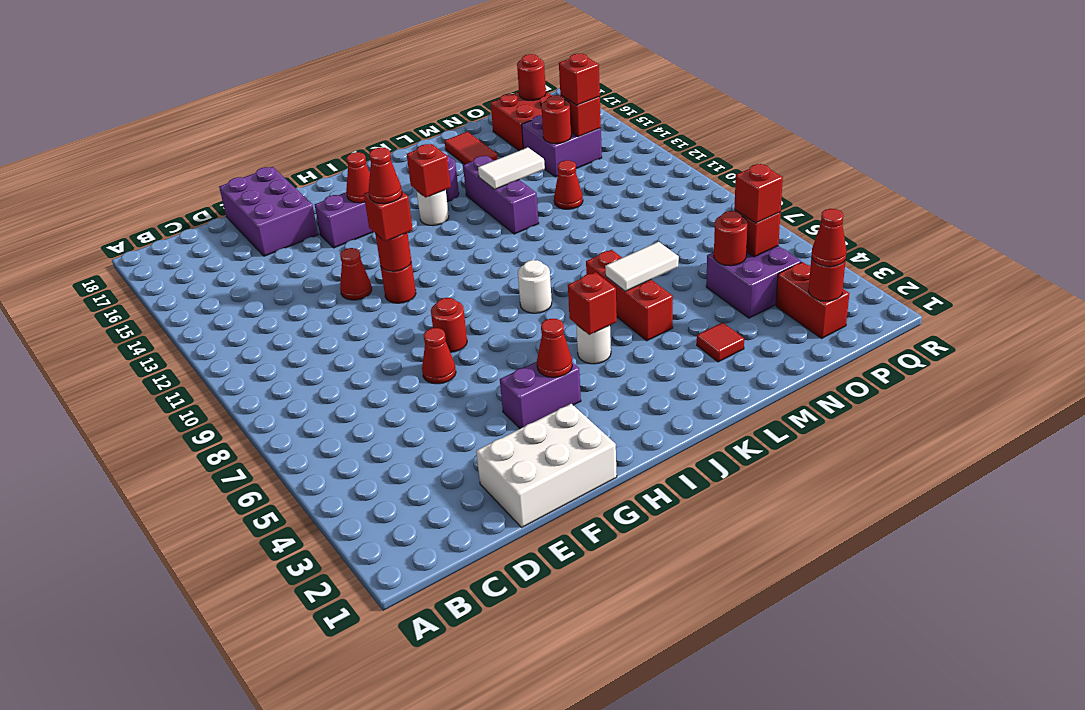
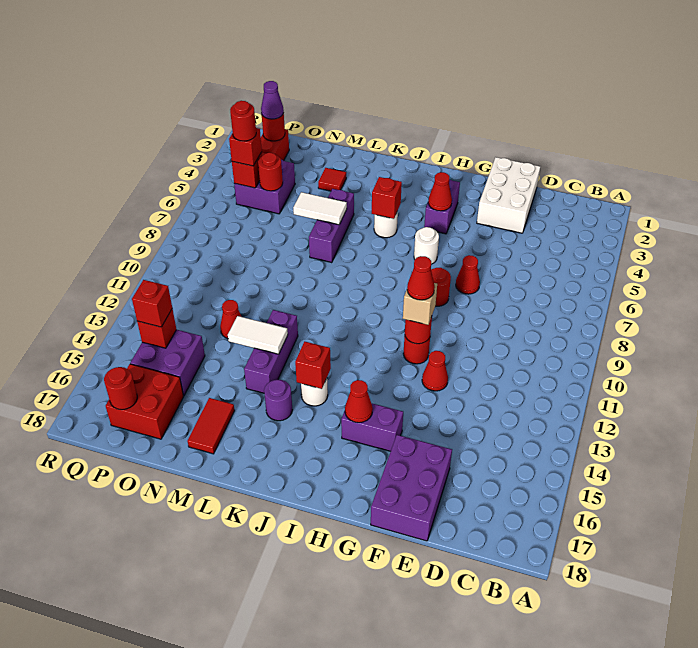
white brick E1:G2 level 1 -> white brick E1:F3 level 1
purple brick G4:H4 level 1 -> purple brick H3:H4 level 1
red brick G11 level 3 -> tan brick G11 level 3
white round brick J8 level 1 -> white round brick H6 level 1
red brick L5:L7 level 1 -> purple brick L5:L7 level 1
red round brick O14 level 2 -> red round brick P5 level 4
red cone P2 level 3 -> purple cone P2 level 3

